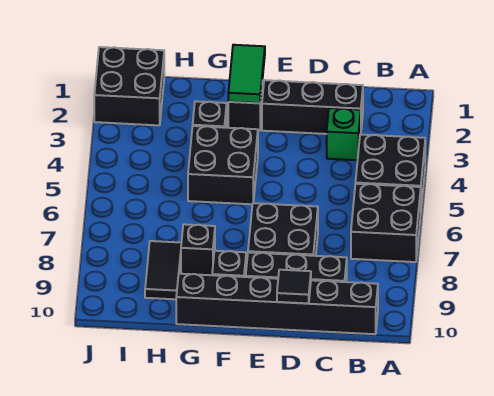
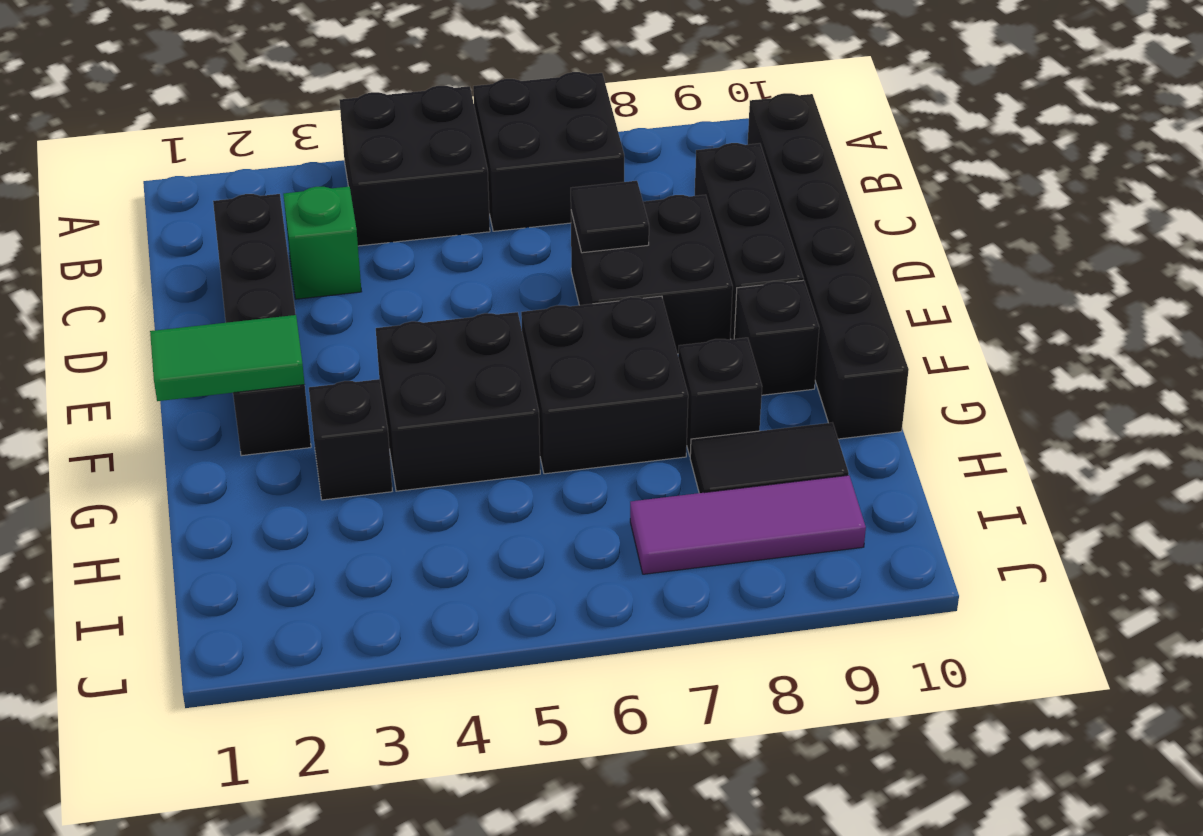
black tile D10 level 2 -> black tile D7 level 2
black brick I1:J2 level 1 -> black brick F6:G7 level 1
none -> purple tile I7:I9 level 1

